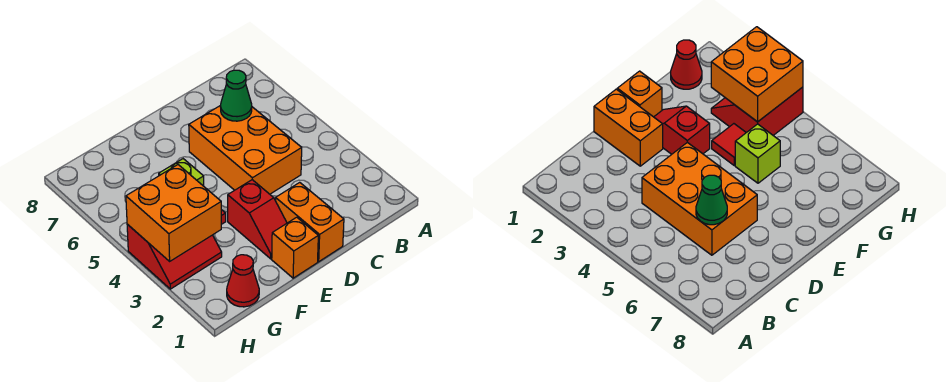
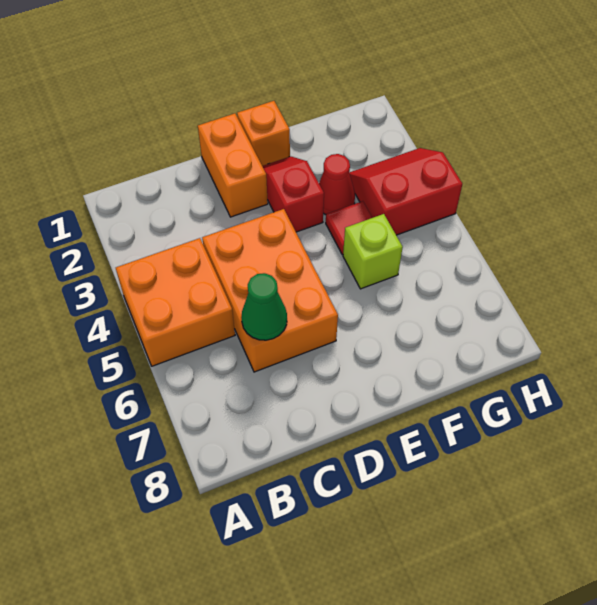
red cone G1 level 1 -> red cone F3 level 1
orange brick G3:H4 level 2 -> orange brick A4:B5 level 1

